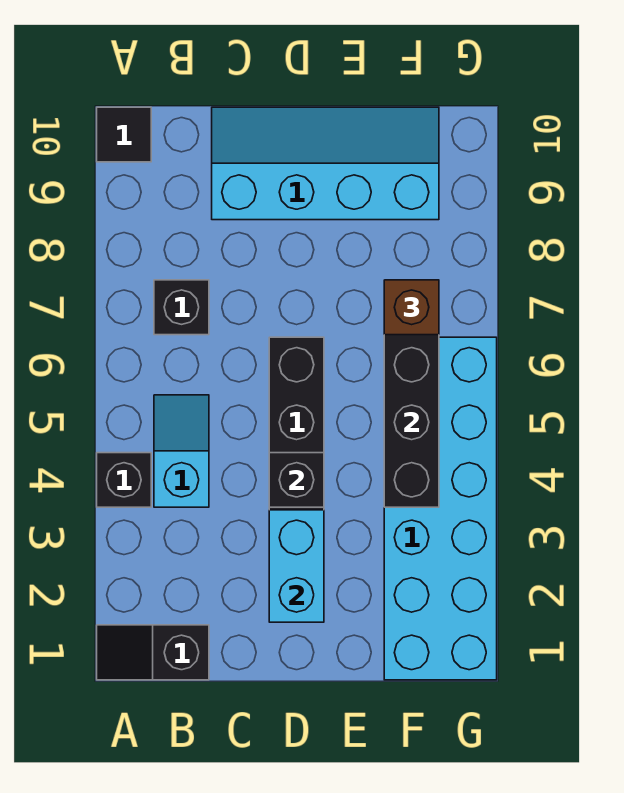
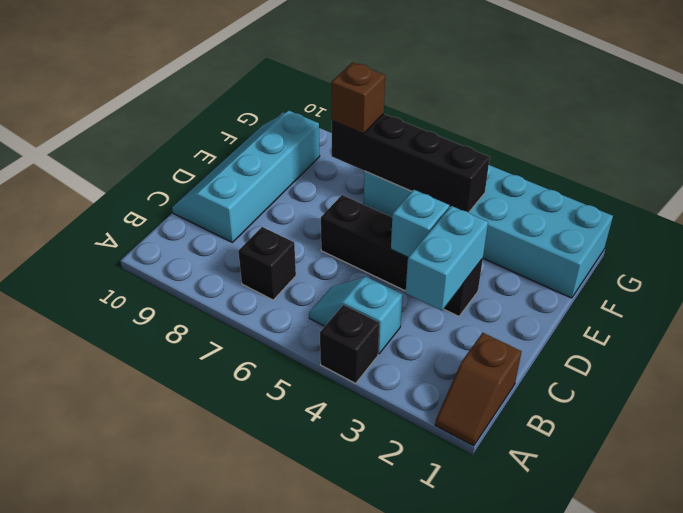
black slope A1:B1 level 1 top B -> brown slope A1:B1 level 1 top B
black tile A10 level 1 -> none
cyan brick D2:D3 level 2 -> cyan brick C3:D3 level 2
black brick D4 level 2 -> cyan brick D4 level 2

